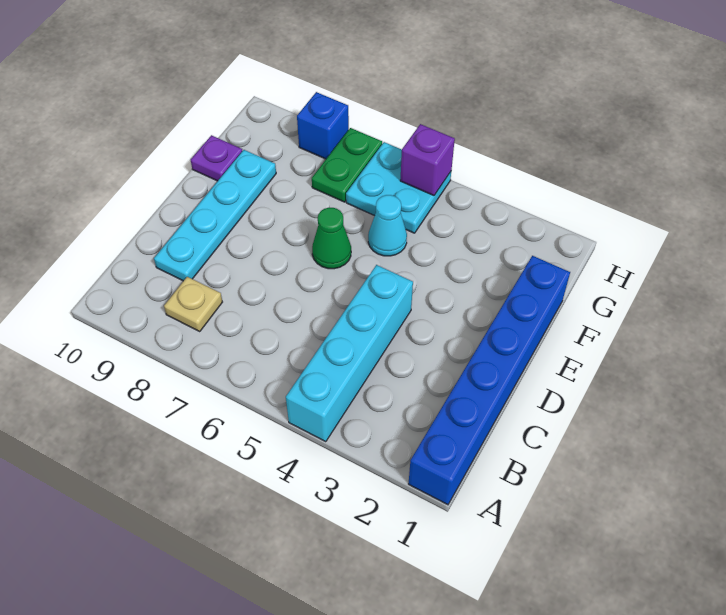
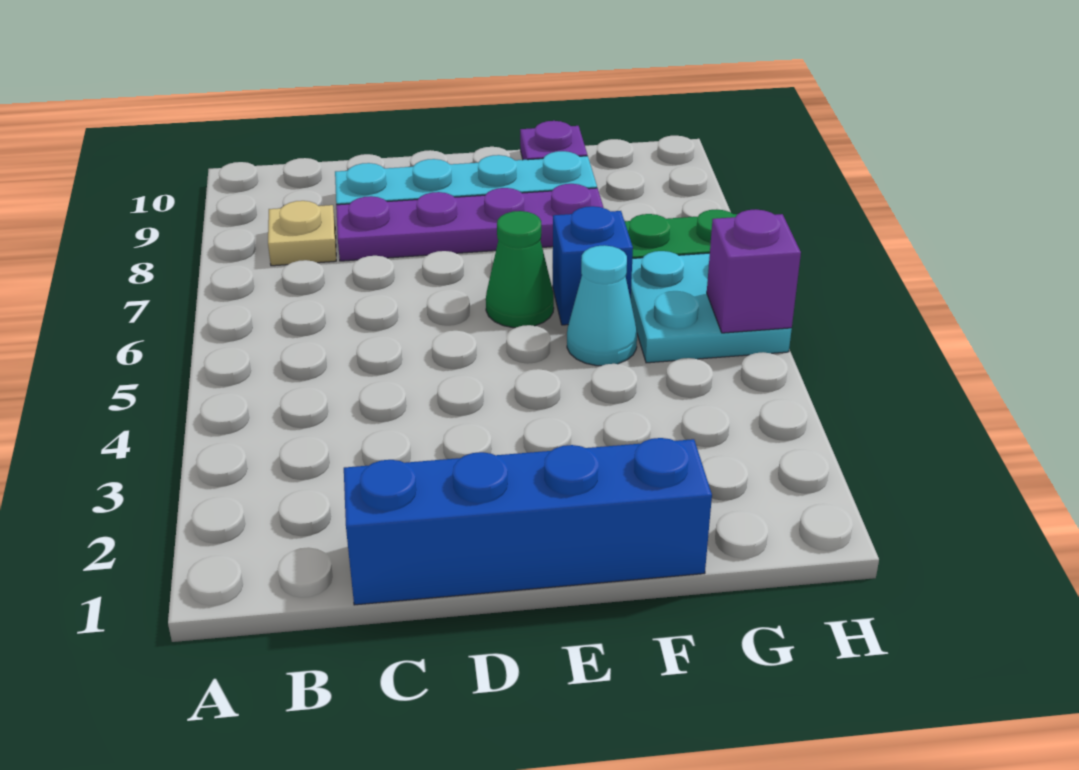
blue brick A1:F1 level 1 -> blue brick C1:F1 level 1
cyan brick A4:D4 level 1 -> none
none -> purple plate C8:F8 level 1
blue brick H8 level 1 -> blue brick F6 level 1

